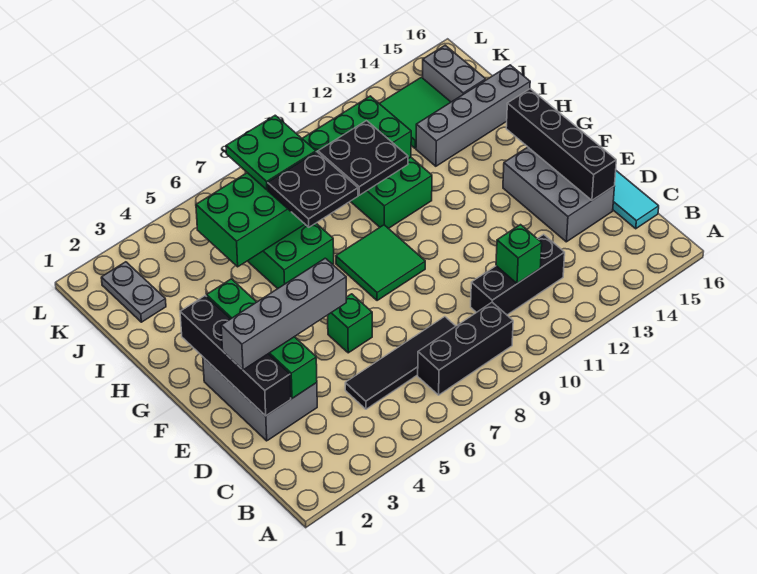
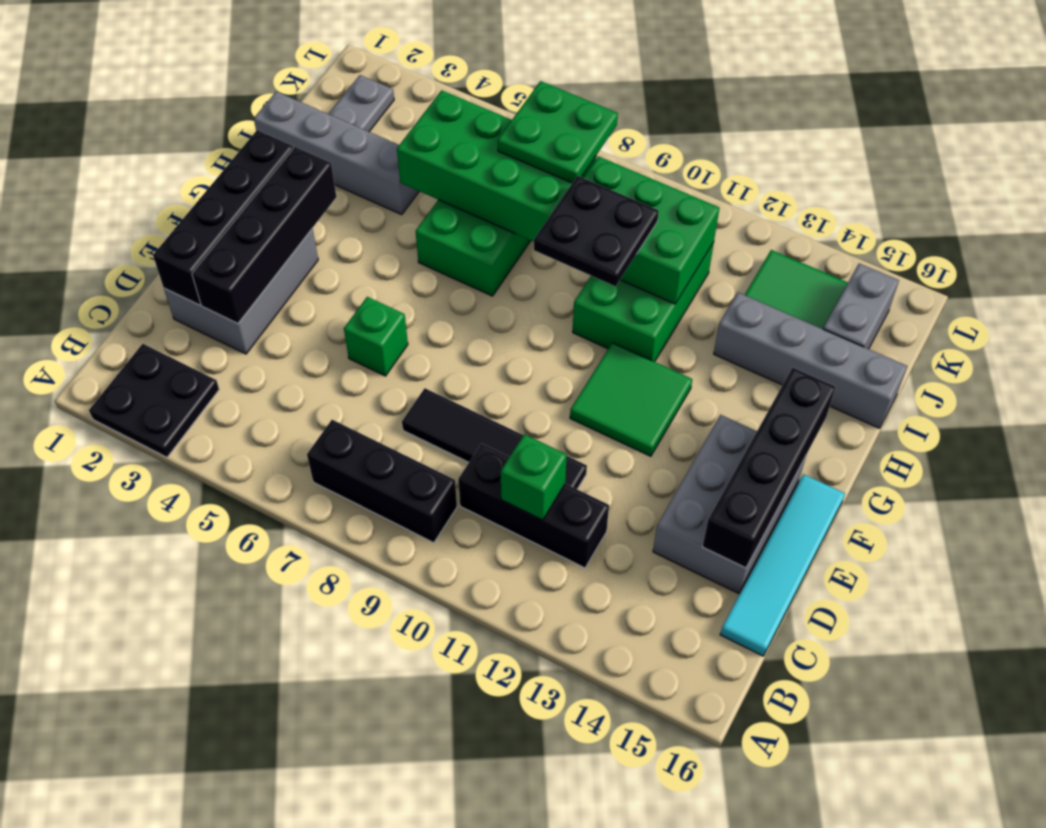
black tile C5:C8 level 1 -> black tile D8:D11 level 1
green brick D3:G3 level 2 -> black brick D3:G3 level 2
grey brick E2:E5 level 3 -> grey brick I1:I4 level 1
green tile F8:G9 level 1 -> green tile F11:G12 level 1
black plate H7:I8 level 3 -> black plate A2:B3 level 1

